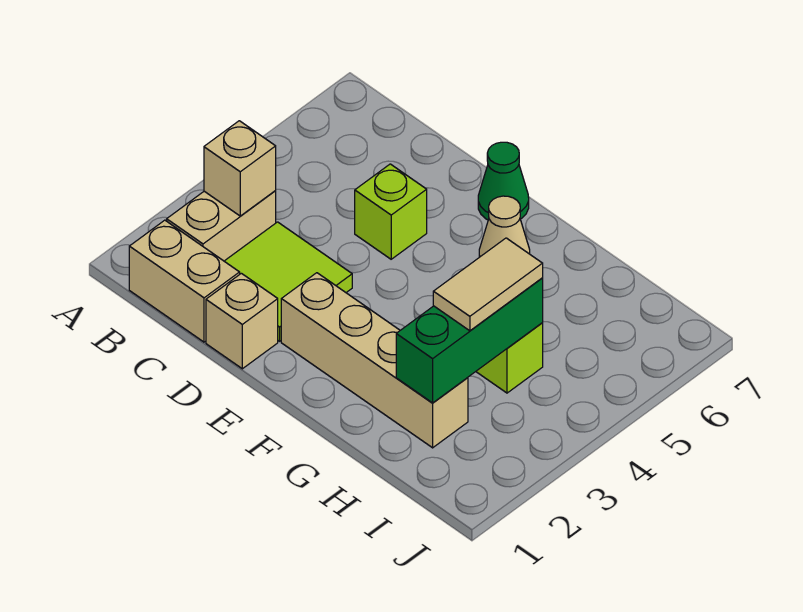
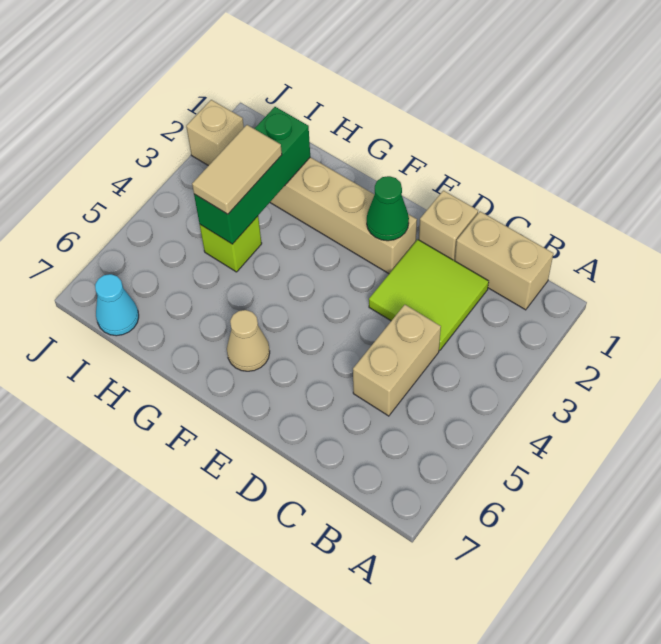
tan brick B2:B3 level 1 -> tan brick C4:C5 level 1
tan brick B3 level 2 -> tan brick J2 level 1
lime brick D5 level 1 -> none
green cone E7 level 1 -> green cone E2 level 2
none -> cyan cone I7 level 1

